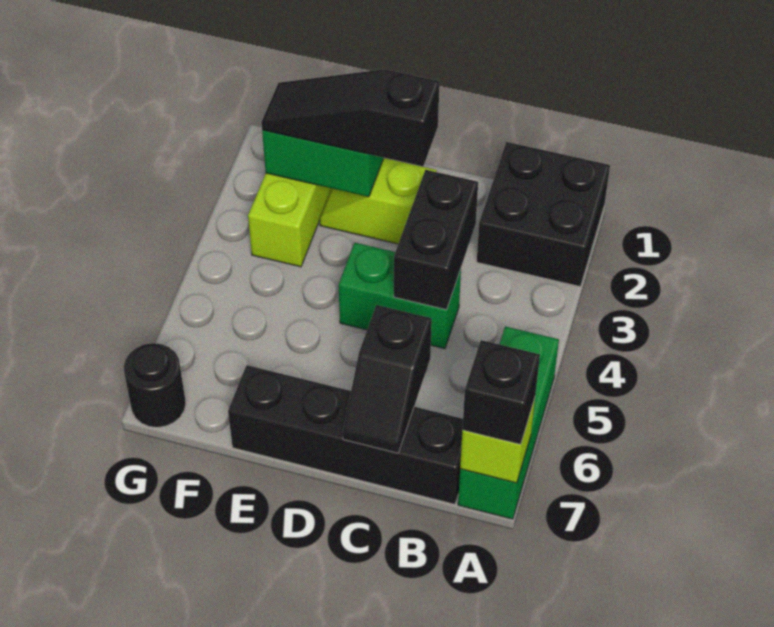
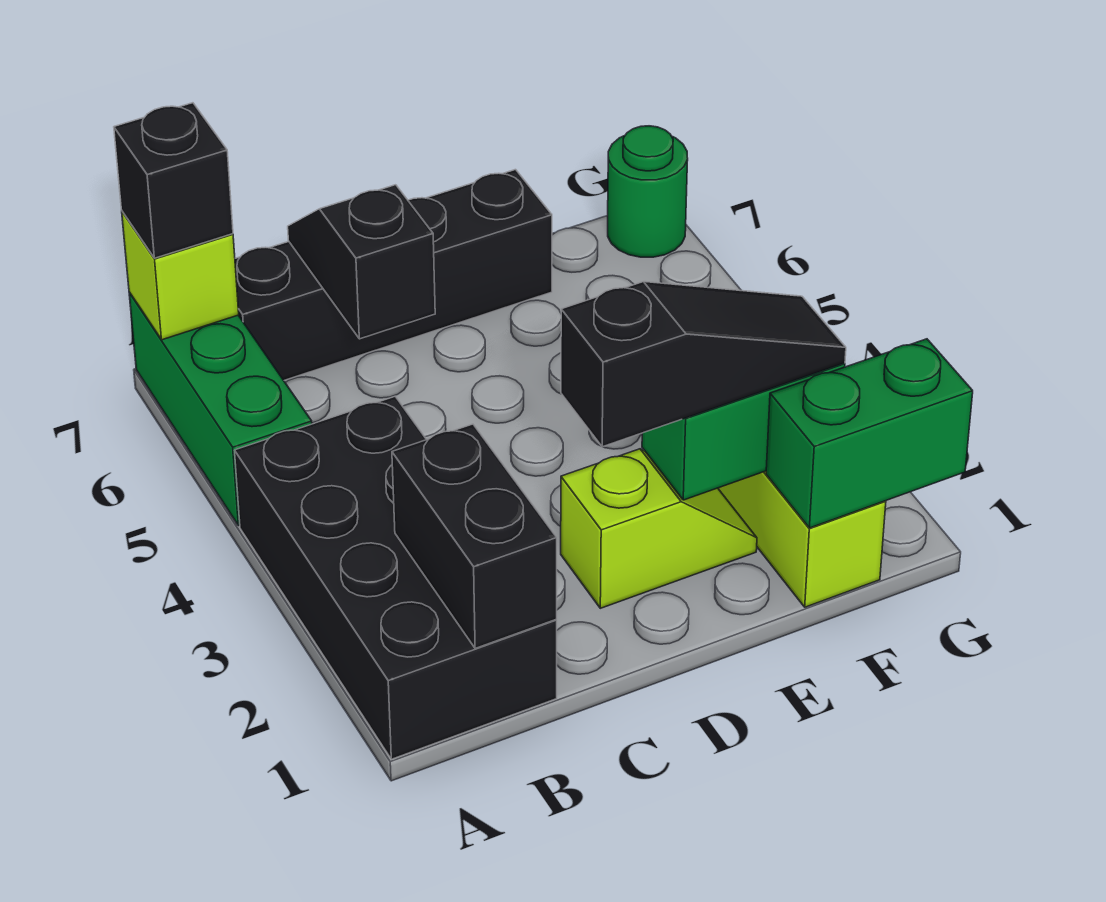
black brick A1:B2 level 1 -> black brick A1:B4 level 1
black brick C3:C4 level 2 -> black brick B1:B2 level 2
green brick C4:D4 level 1 -> green brick F1:G1 level 2
black round brick G7 level 1 -> green round brick G7 level 1

